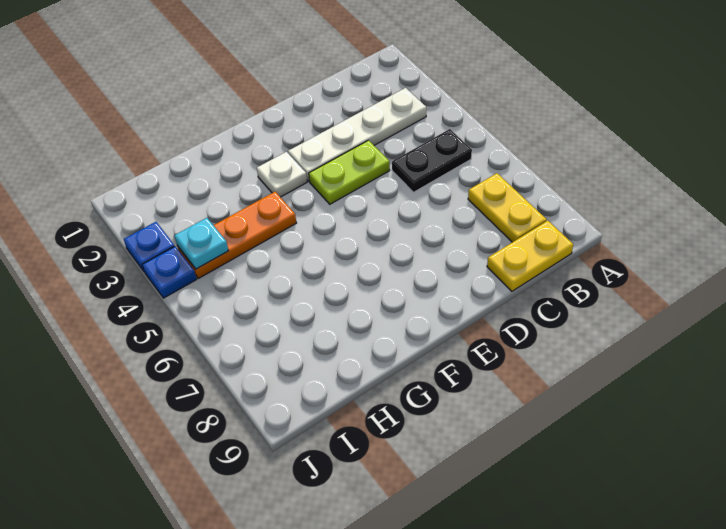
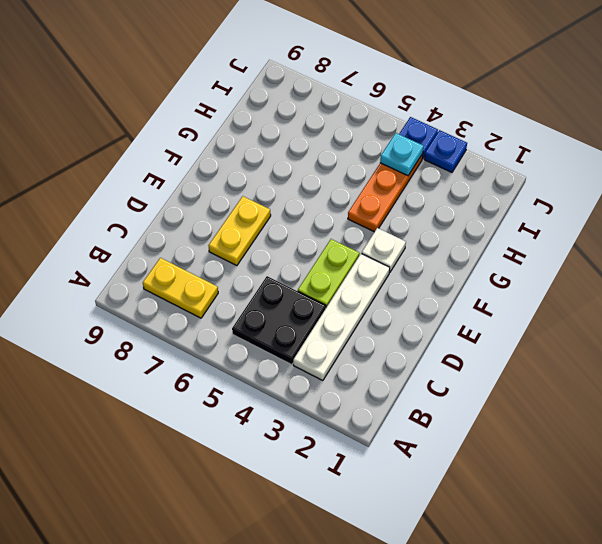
black plate B5:C5 level 1 -> black plate B4:C5 level 1
yellow plate B9:C9 level 1 -> yellow plate D7:E7 level 1

